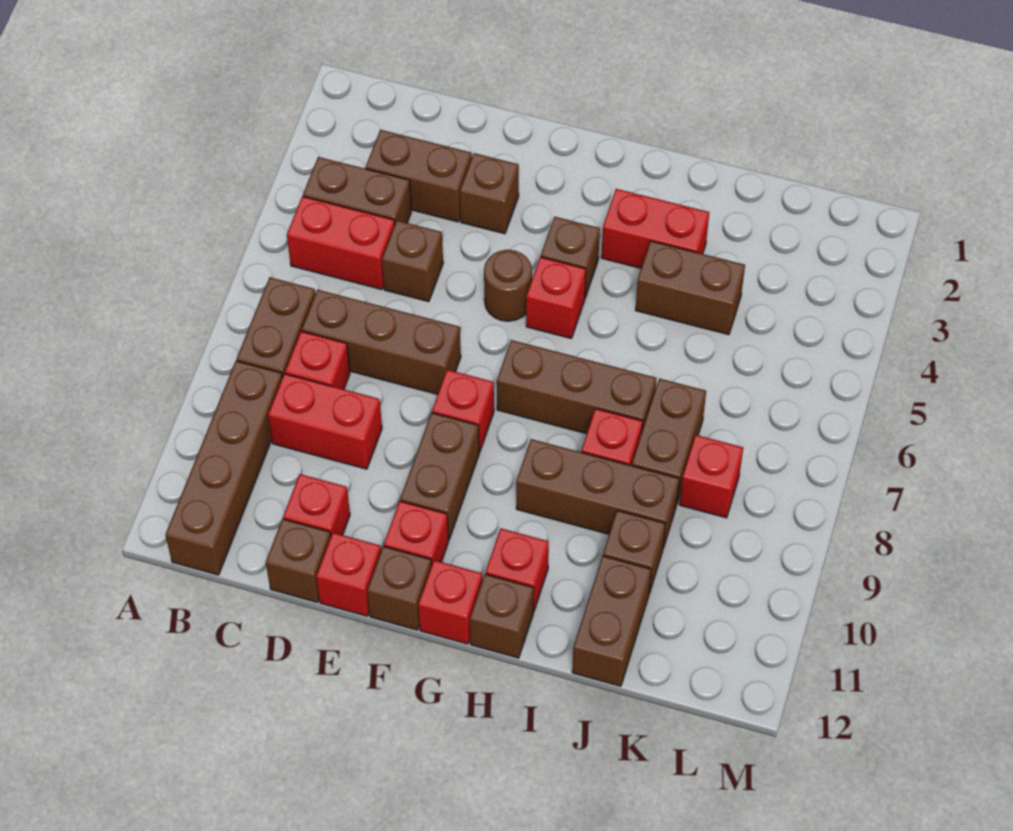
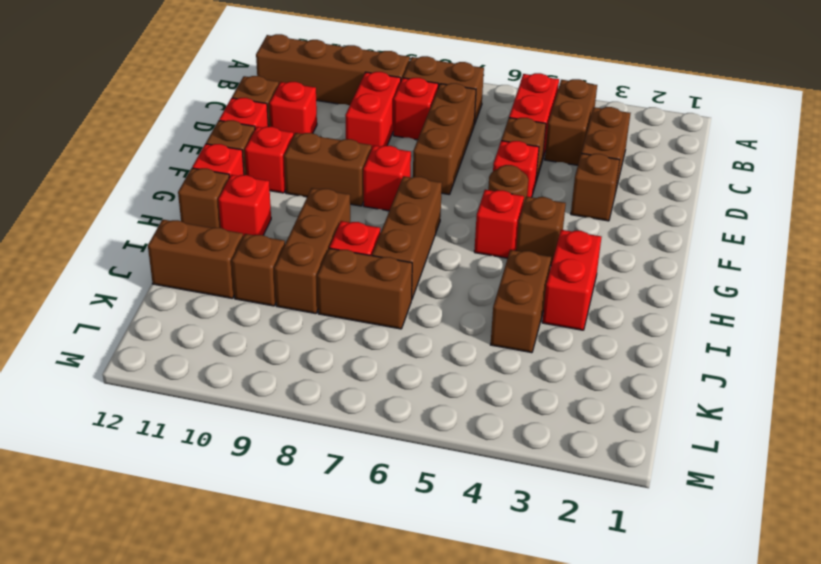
red brick K8 level 1 -> red brick E5 level 1

